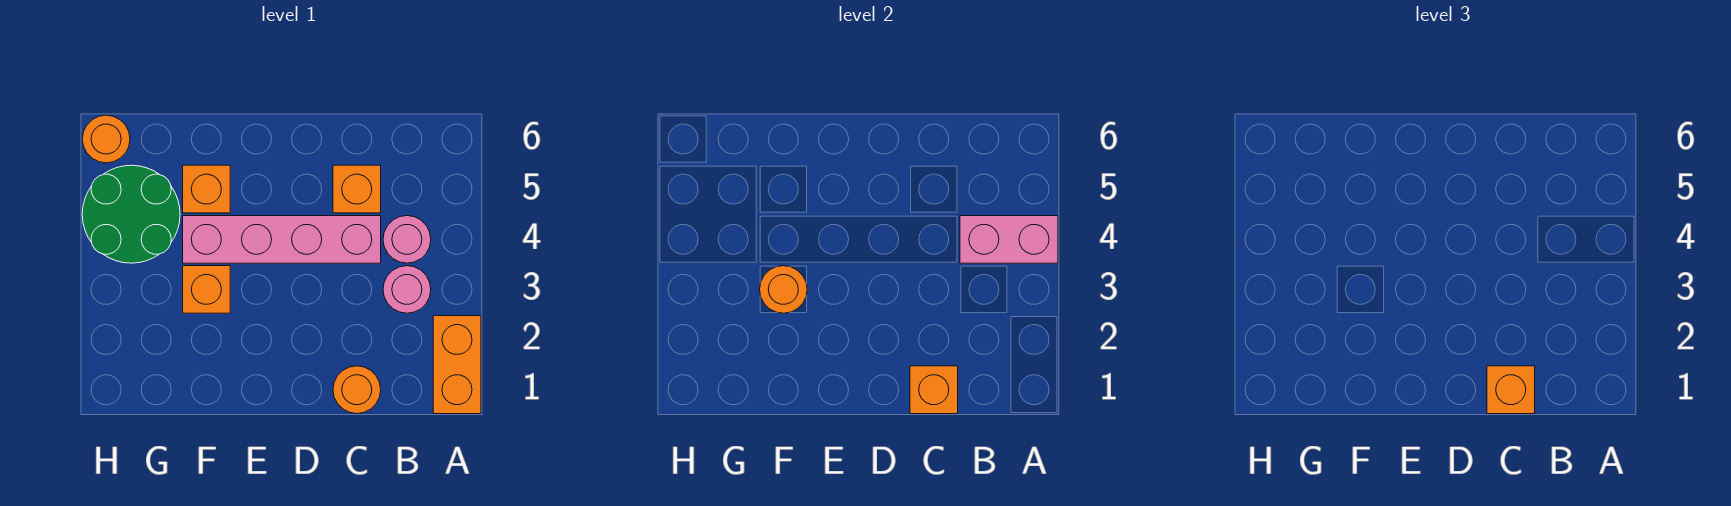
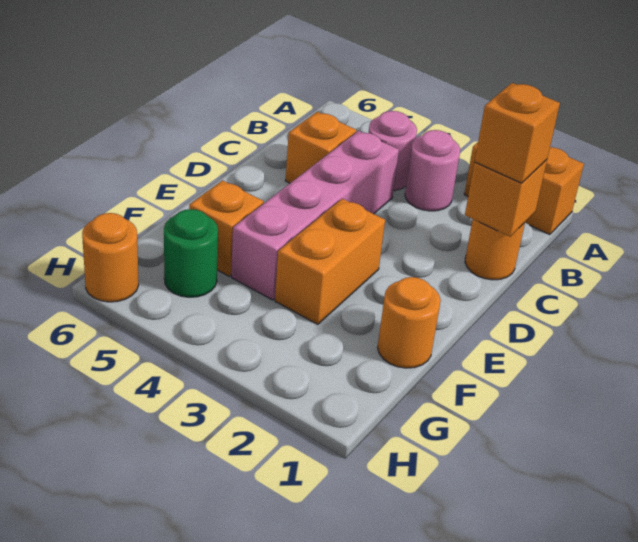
pink brick A4:B4 level 2 -> none
orange brick F3 level 1 -> orange brick E3:F3 level 1
orange round brick F3 level 2 -> orange round brick F1 level 1
green round brick G4:H5 level 1 -> green round brick G5 level 1

